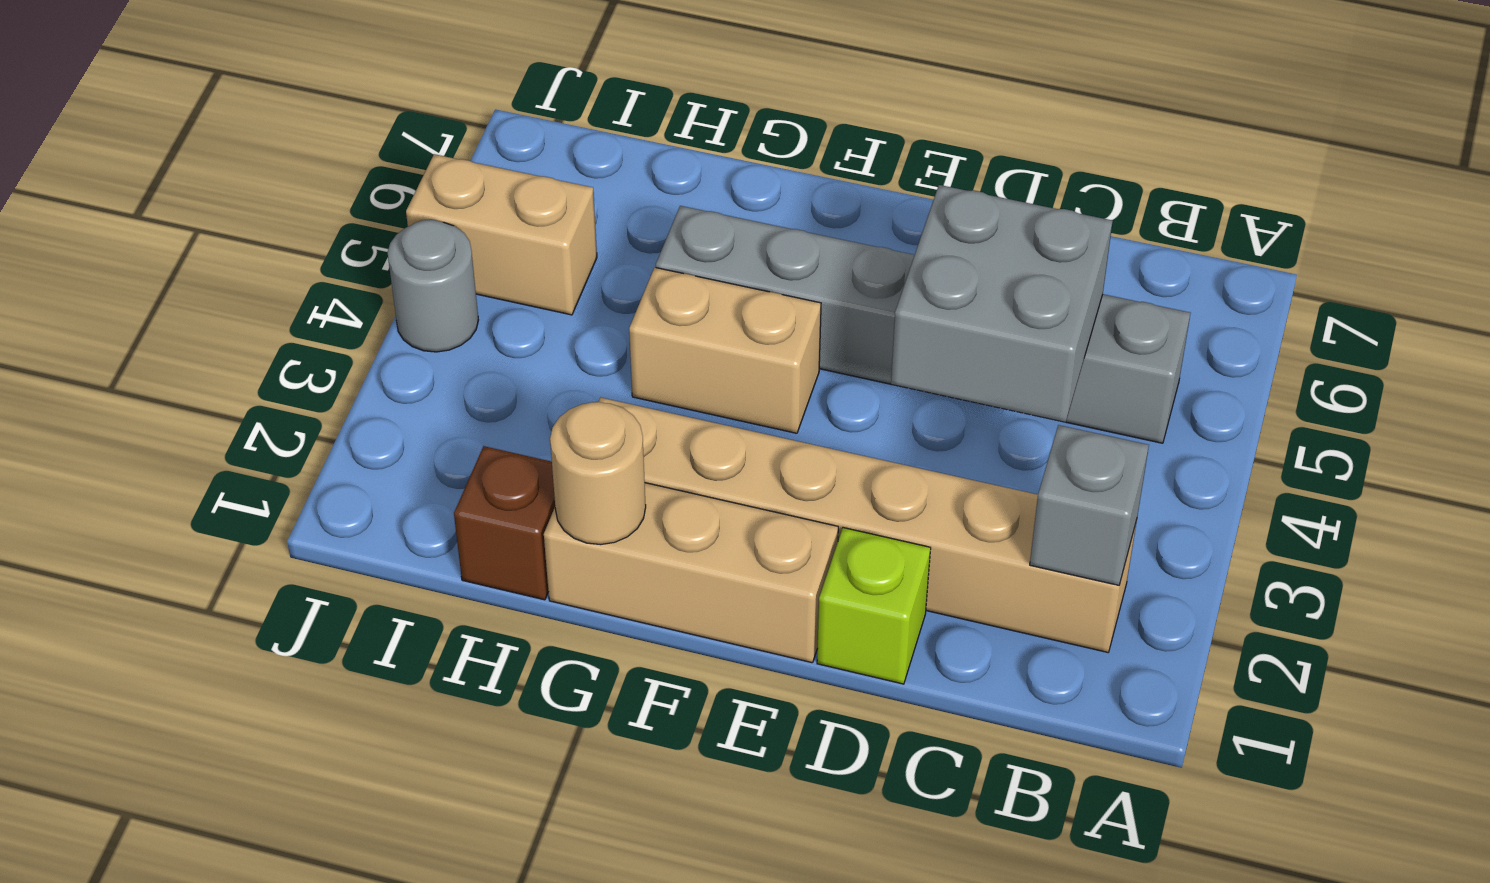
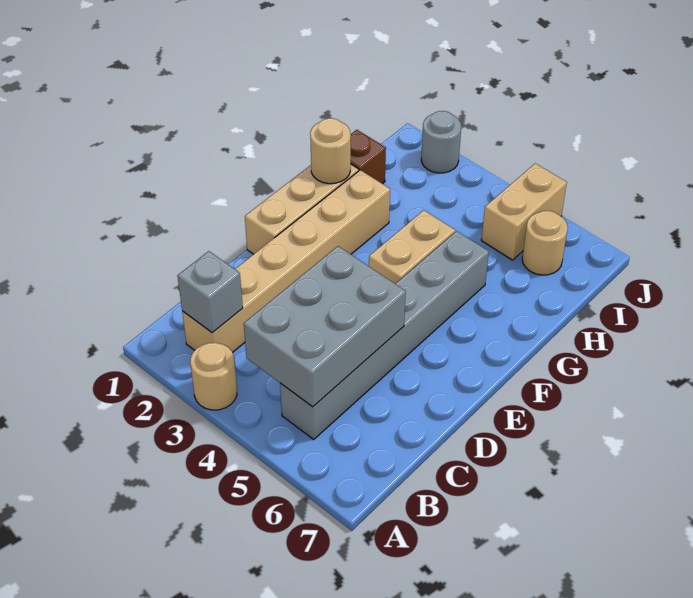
none -> tan round brick A3 level 1
grey brick C4:D5 level 2 -> grey brick B4:D5 level 2
lime brick D1 level 1 -> none
none -> tan round brick I6 level 1
grey round brick J4 level 1 -> grey round brick J2 level 1

